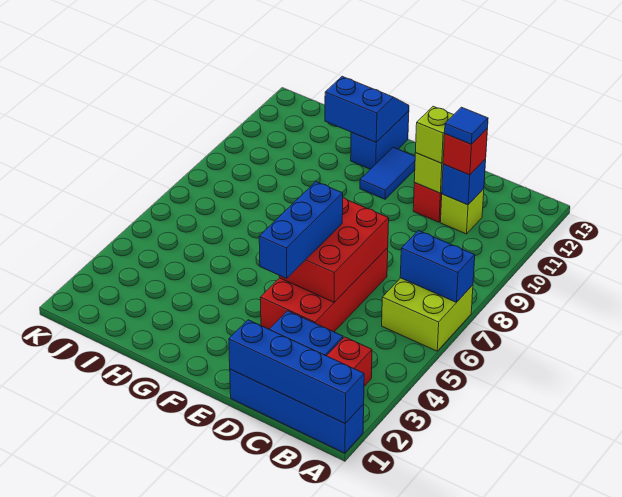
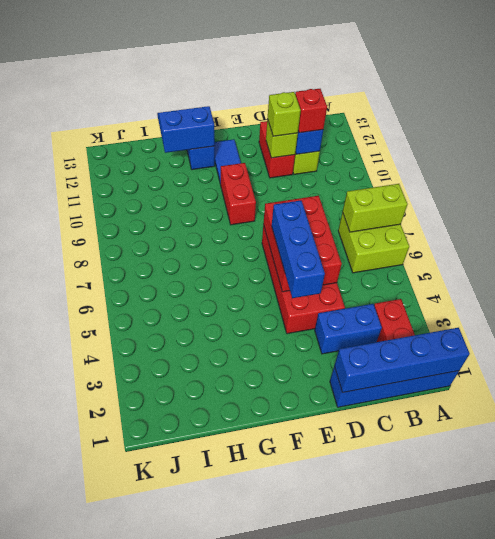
blue brick A7:B7 level 2 -> lime brick A7:B7 level 2
blue tile C11 level 4 -> none
none -> red brick F9:F10 level 1

